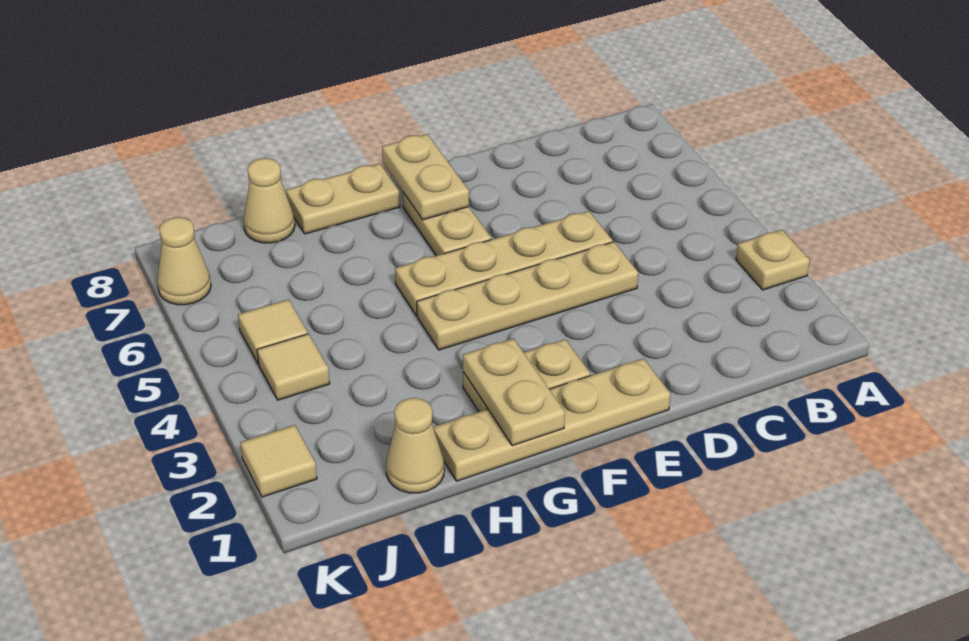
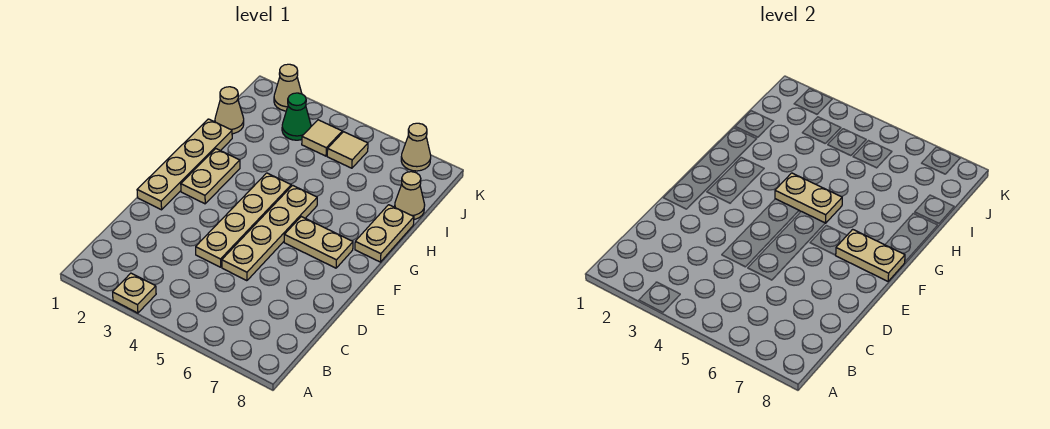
tan plate G1:G2 level 2 -> tan plate G4:G5 level 2
none -> green cone J3 level 1
tan tile K2 level 1 -> tan cone K2 level 1

